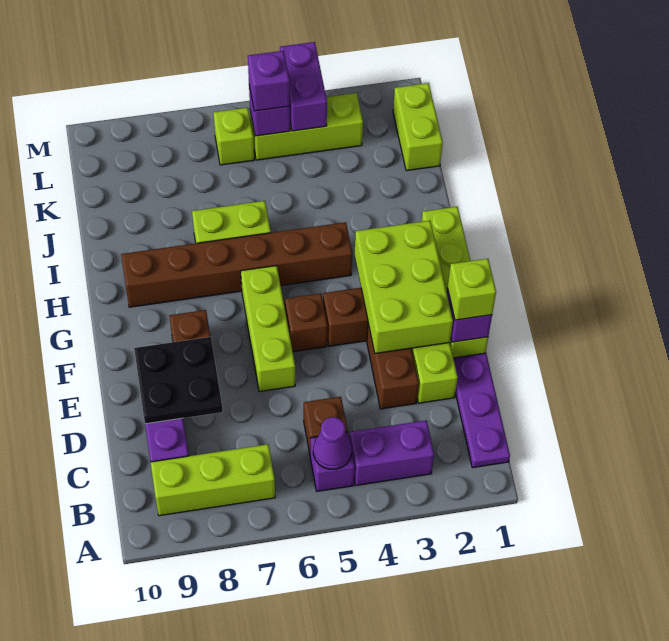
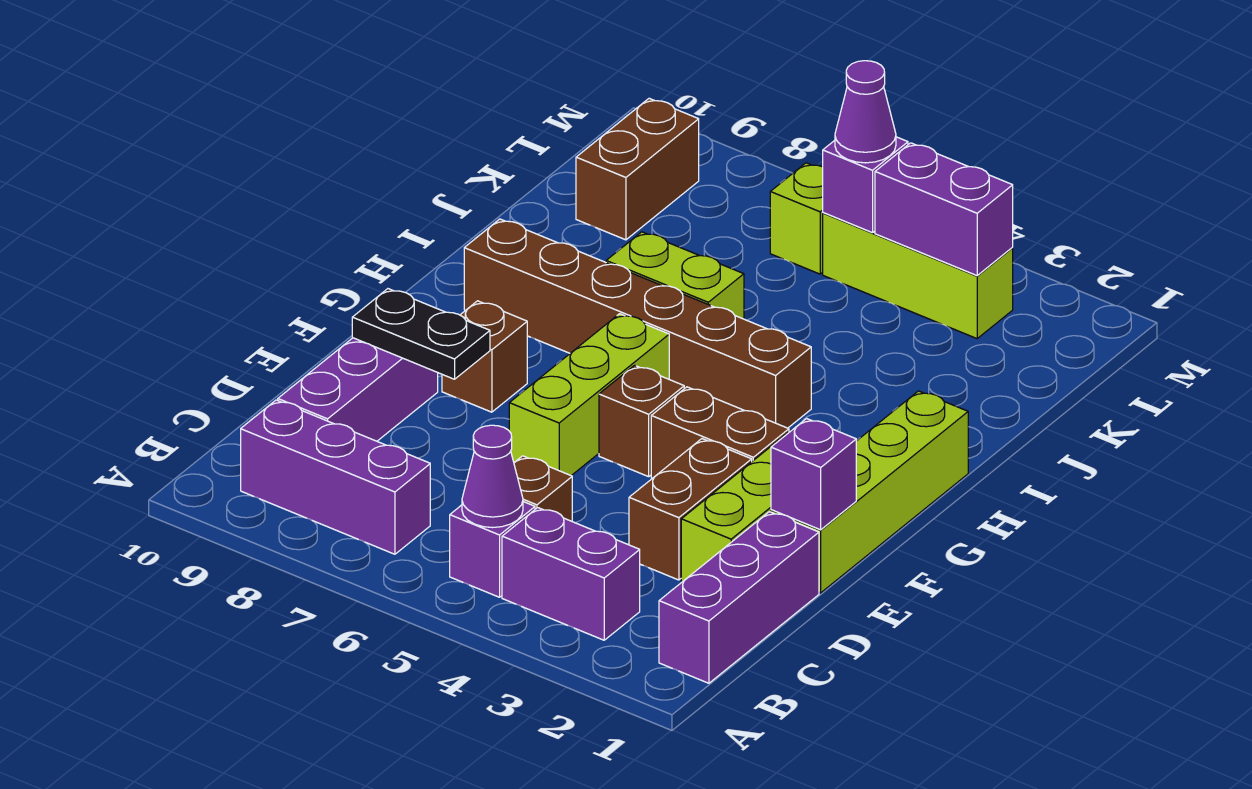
purple plate B1:D1 level 1 -> purple brick B1:D1 level 1
lime brick B7:B9 level 1 -> purple brick B7:B9 level 1
black plate D8:E9 level 2 -> black plate E8:E9 level 2
lime brick E1 level 3 -> none
lime brick E2:G3 level 2 -> none
lime brick K1:L1 level 1 -> none
none -> brown brick K9:L9 level 1
purple brick L4:M4 level 2 -> purple brick L3:L4 level 2
purple brick L5 level 3 -> purple cone L5 level 3

